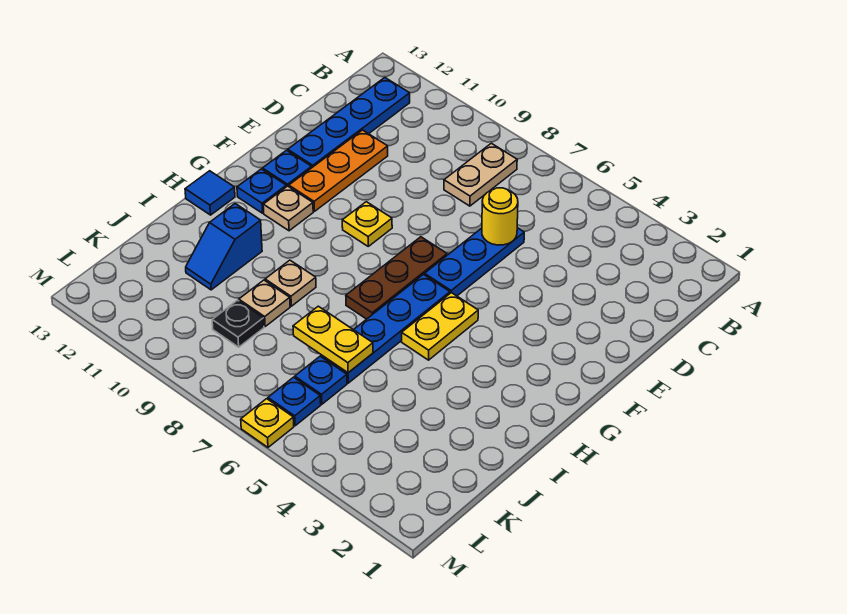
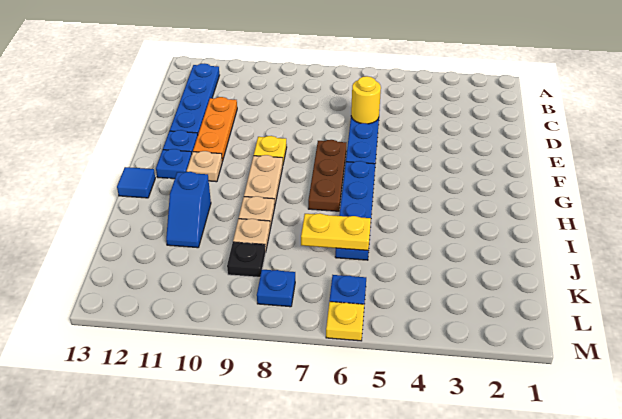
tan plate B8:C8 level 1 -> tan plate G9:H9 level 1
yellow plate G5:H5 level 1 -> none
blue plate K6 level 1 -> blue plate L8 level 1

